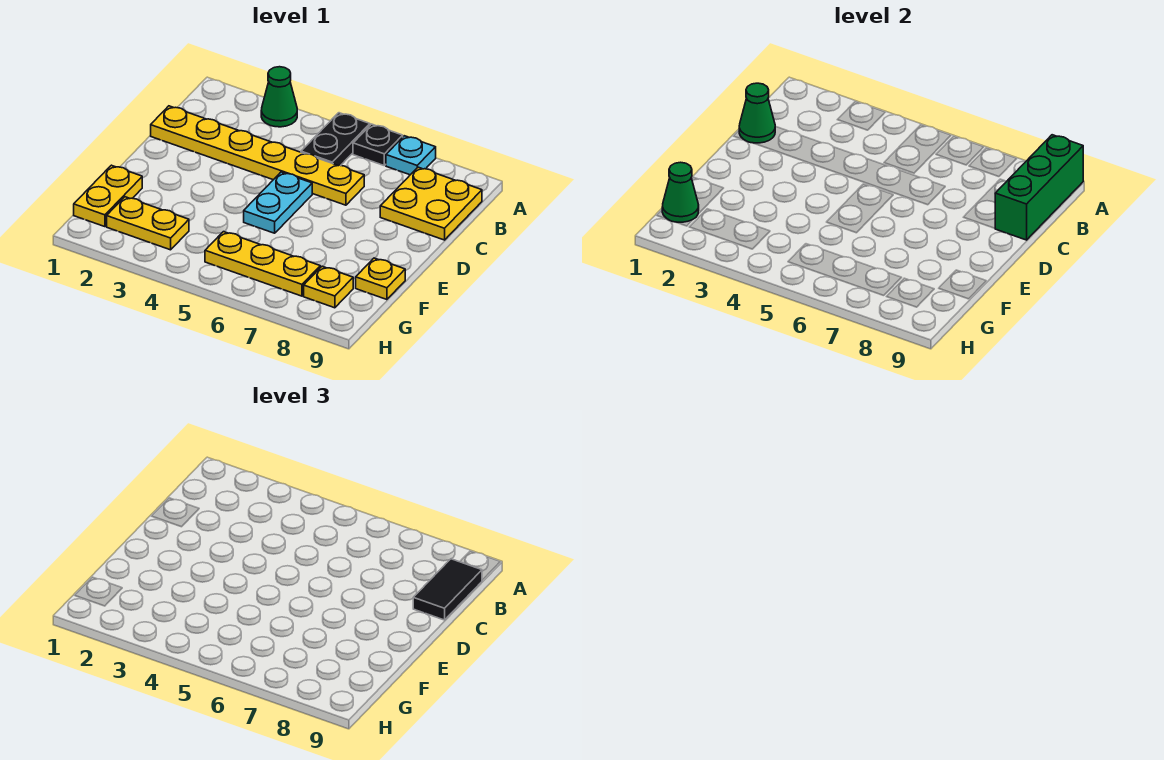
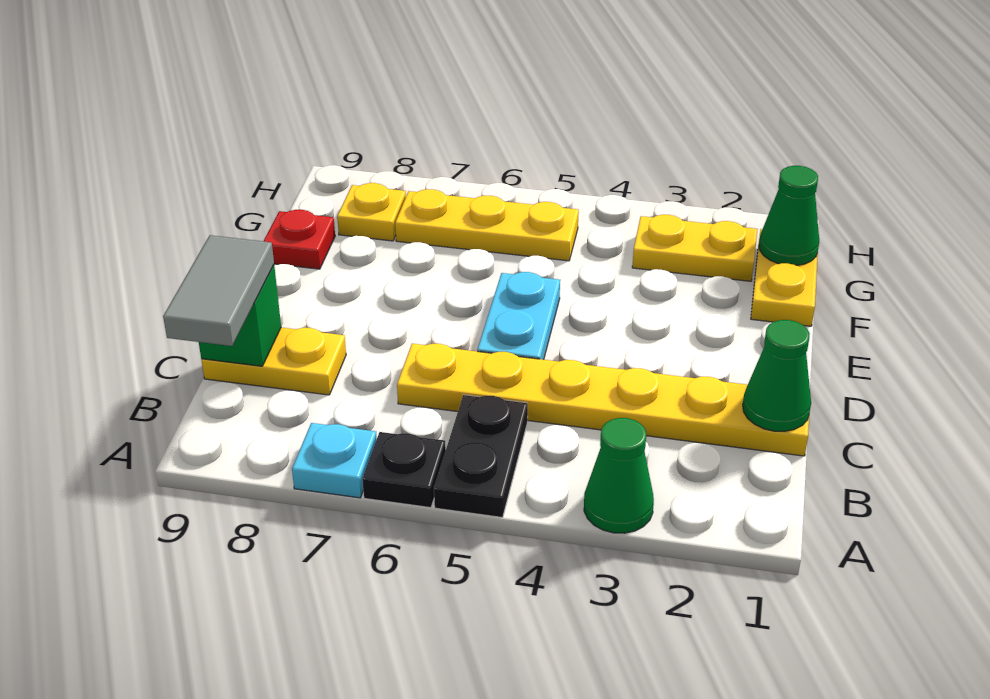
green brick A9:C9 level 2 -> green brick C9 level 2
yellow plate B8:C9 level 1 -> yellow plate C8:C9 level 1
black tile B9:C9 level 3 -> grey tile B9:C9 level 3
yellow plate F9 level 1 -> red plate F9 level 1

